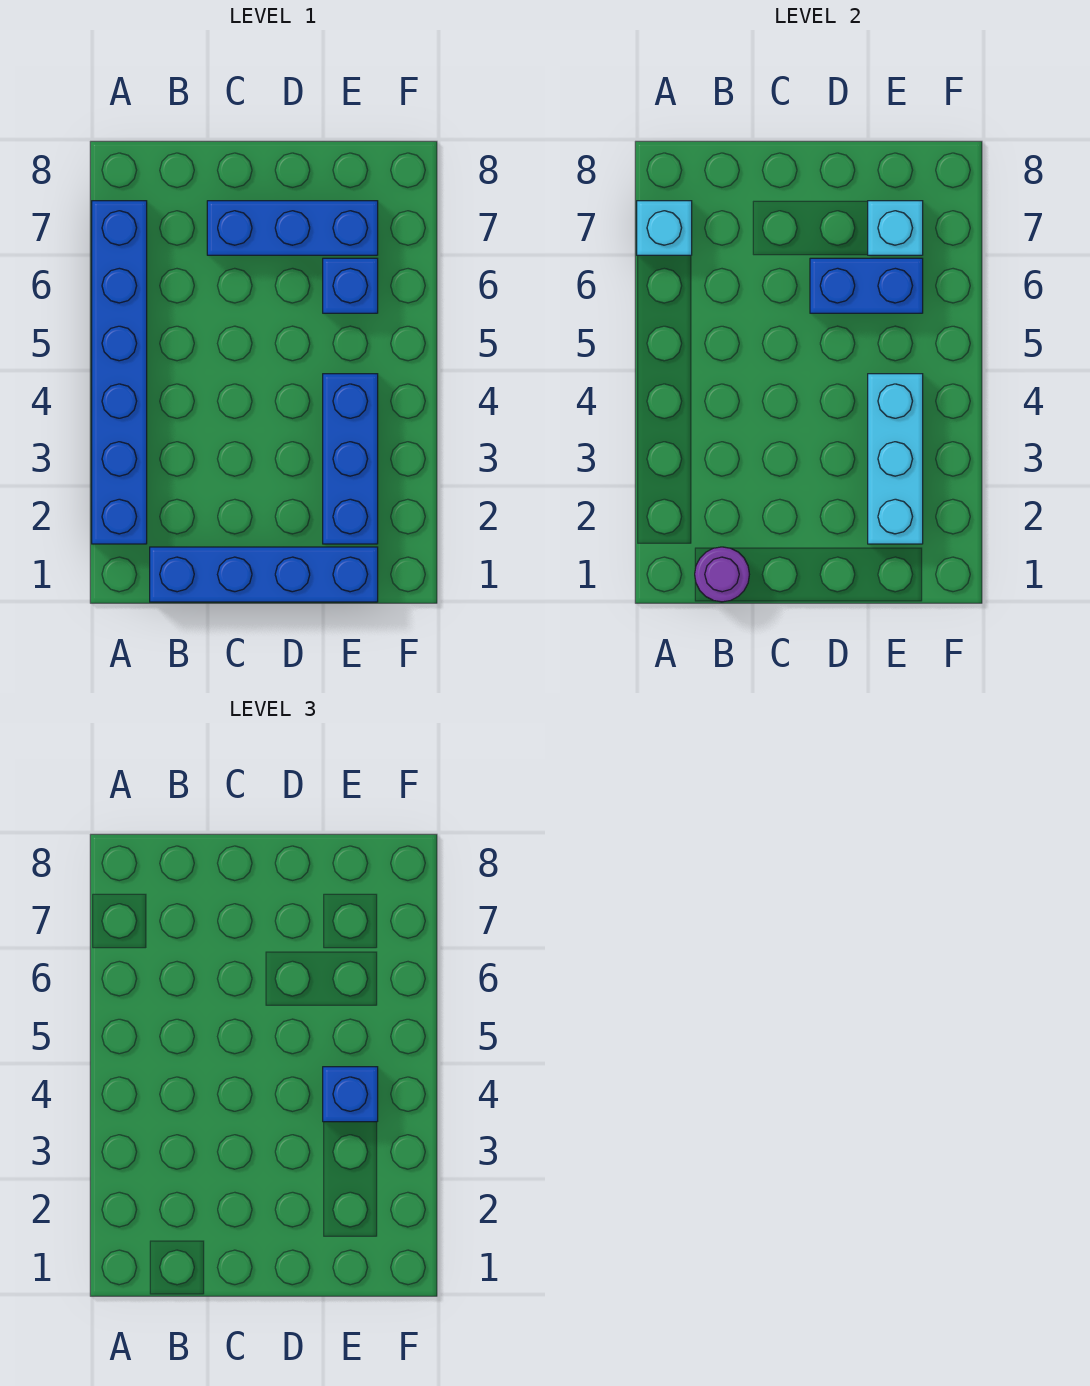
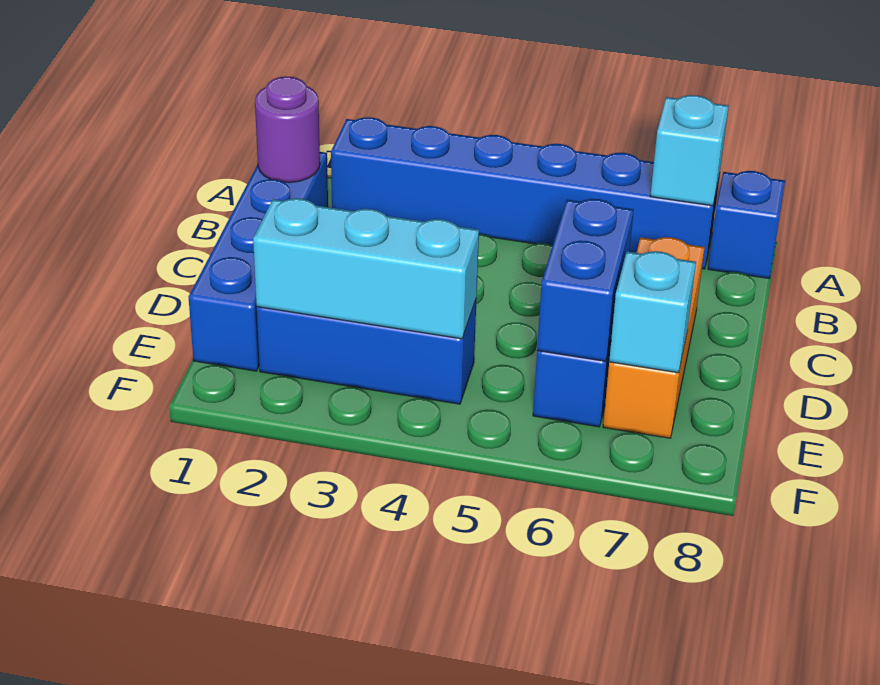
blue brick C7:E7 level 1 -> orange brick C7:E7 level 1
blue brick E4 level 3 -> blue brick A8 level 1

